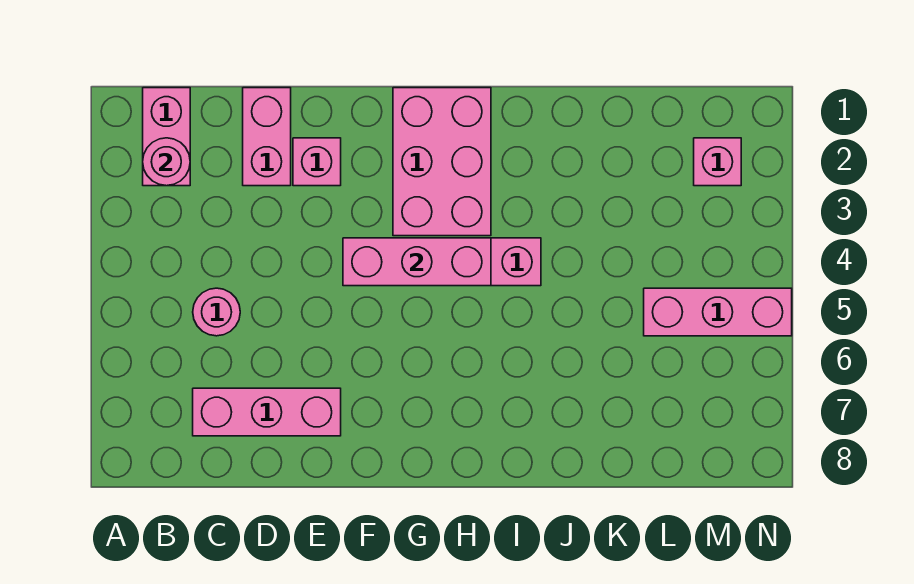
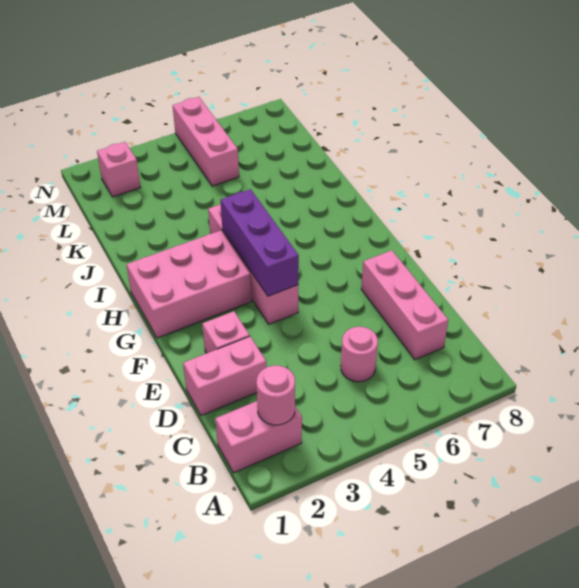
pink brick F4:H4 level 2 -> purple brick F4:H4 level 2

